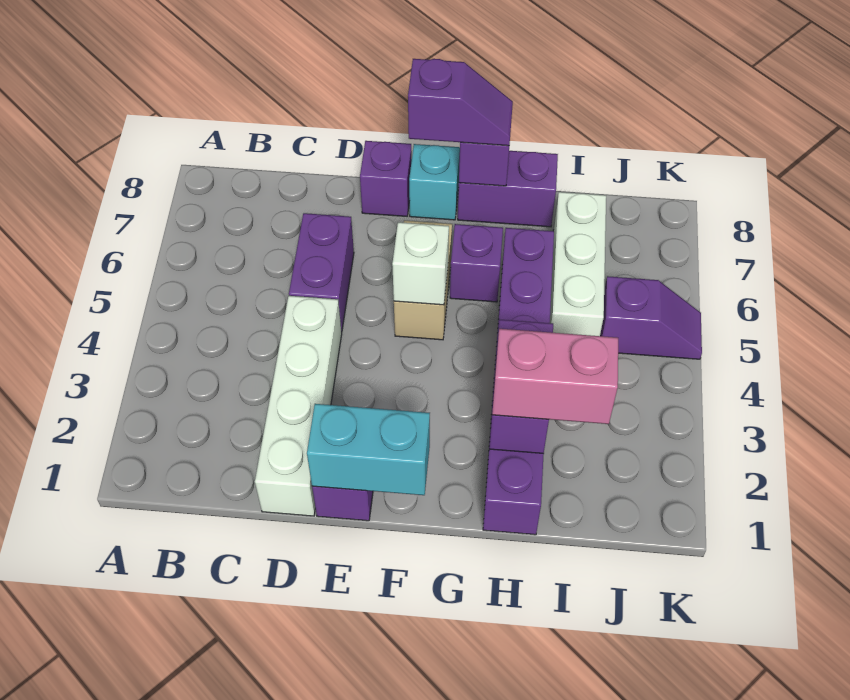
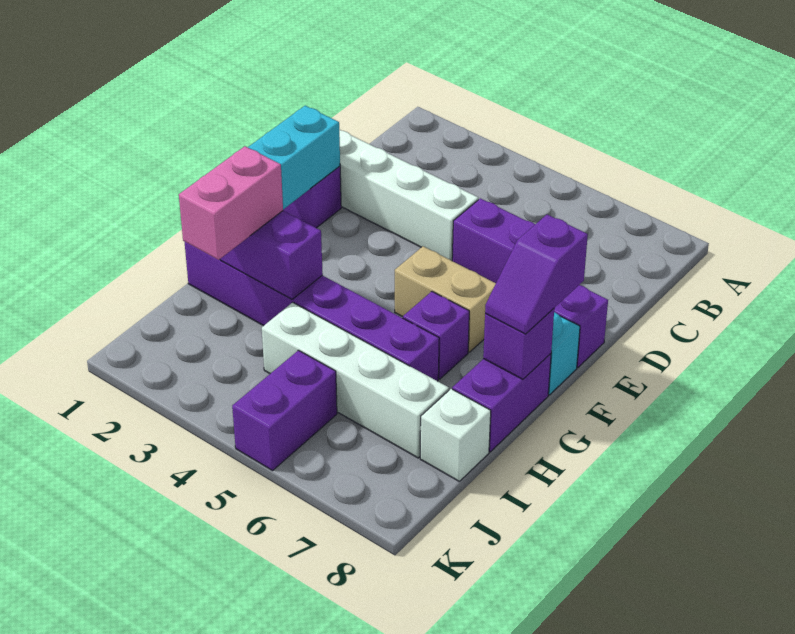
white brick F5 level 2 -> white brick I8 level 1
white brick I5:I7 level 1 -> white brick I4:I7 level 1
purple slope J5:K5 level 1 top J -> purple brick J5:K5 level 1

